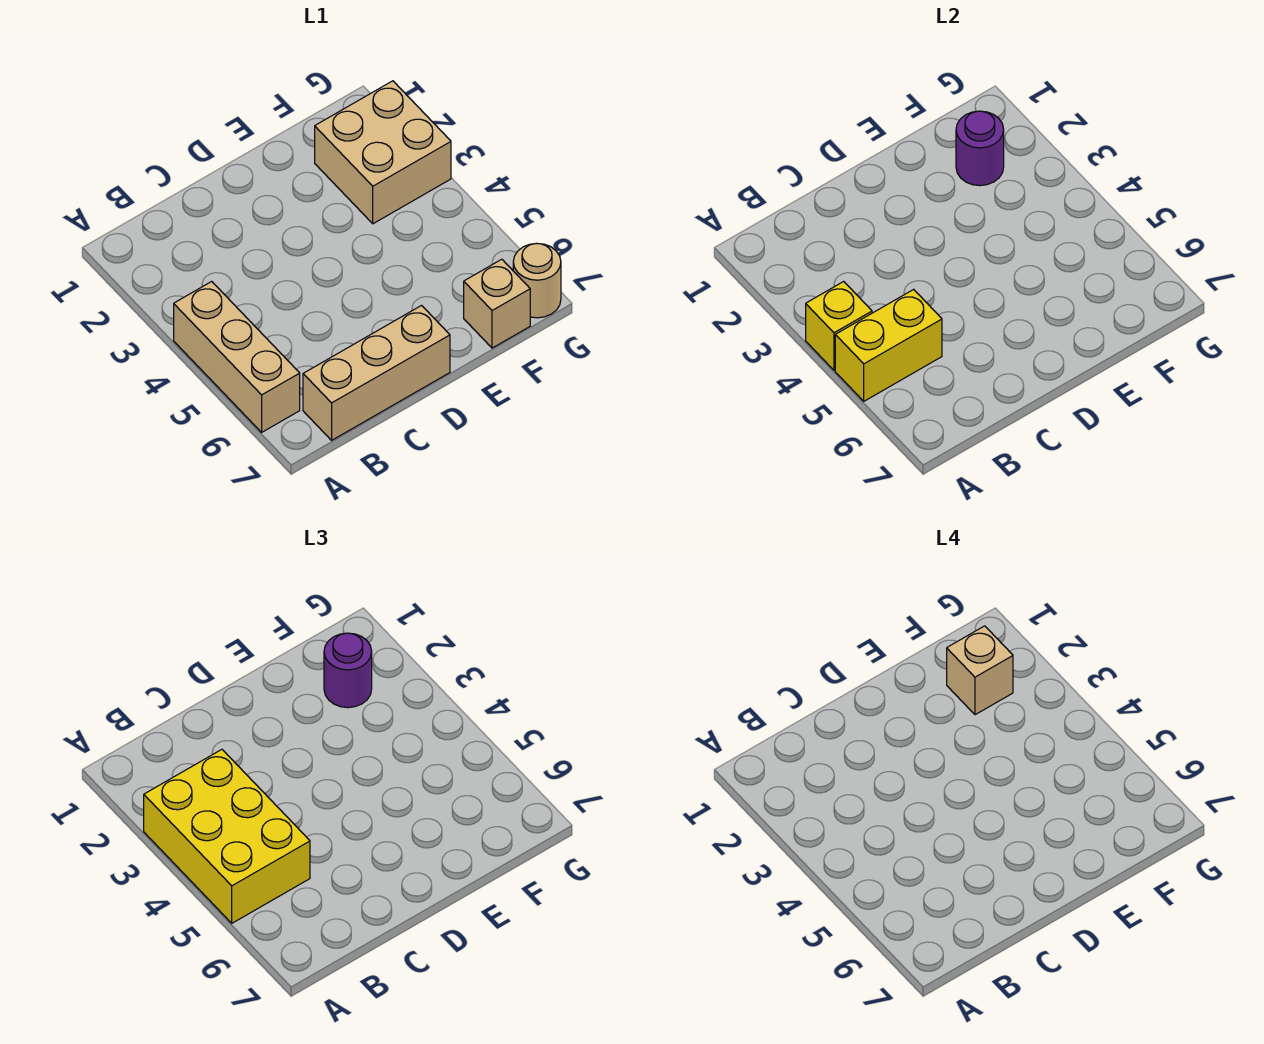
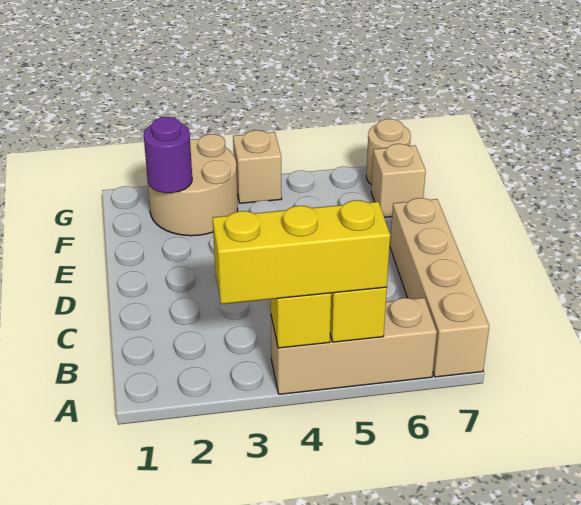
yellow brick A3:B5 level 3 -> yellow brick A3:A5 level 3
tan brick B7:D7 level 1 -> tan brick A7:D7 level 1
tan brick F2:G3 level 1 -> tan round brick F2:G3 level 1
purple round brick F2 level 3 -> none
tan brick F2 level 4 -> tan brick G4 level 1

